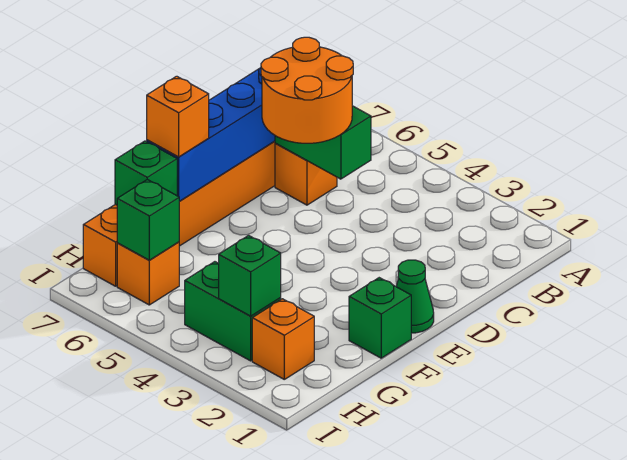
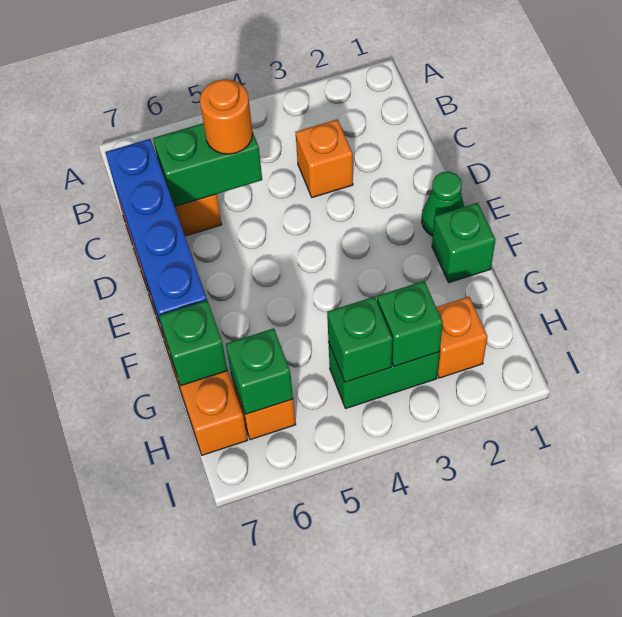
orange round brick C5:D6 level 3 -> orange round brick C5 level 3
orange brick F7 level 3 -> orange brick C3 level 1
none -> green brick H4 level 2

